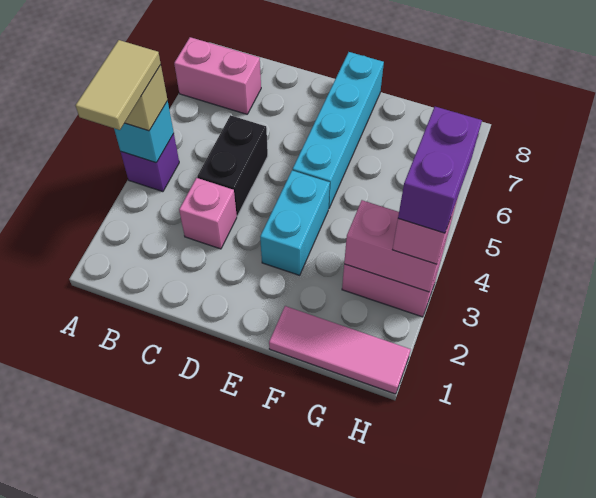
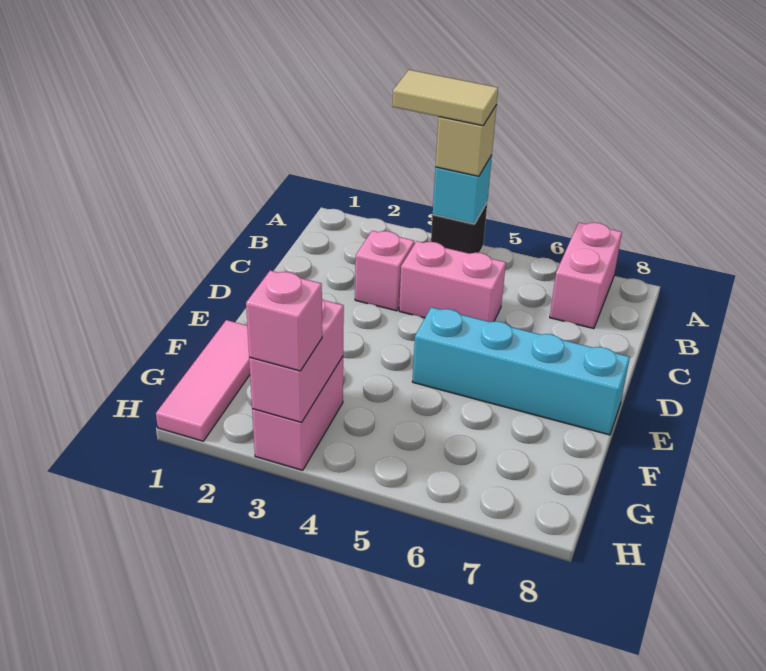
purple brick A4 level 1 -> black brick A4 level 1
black brick C4:C5 level 1 -> pink brick C4:C5 level 1
cyan brick E3:E4 level 1 -> none
purple brick H3:H4 level 4 -> none

